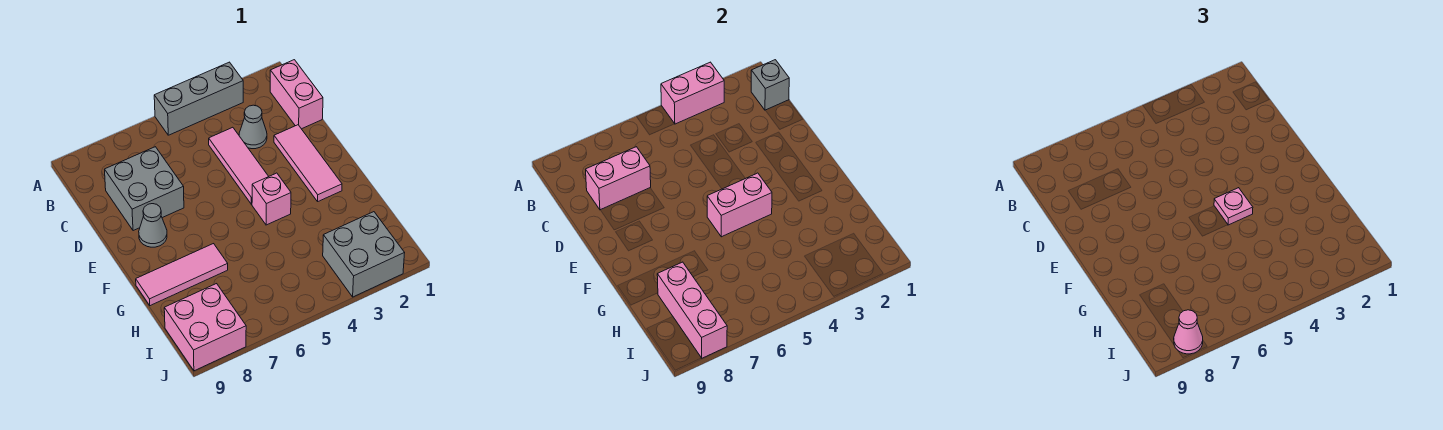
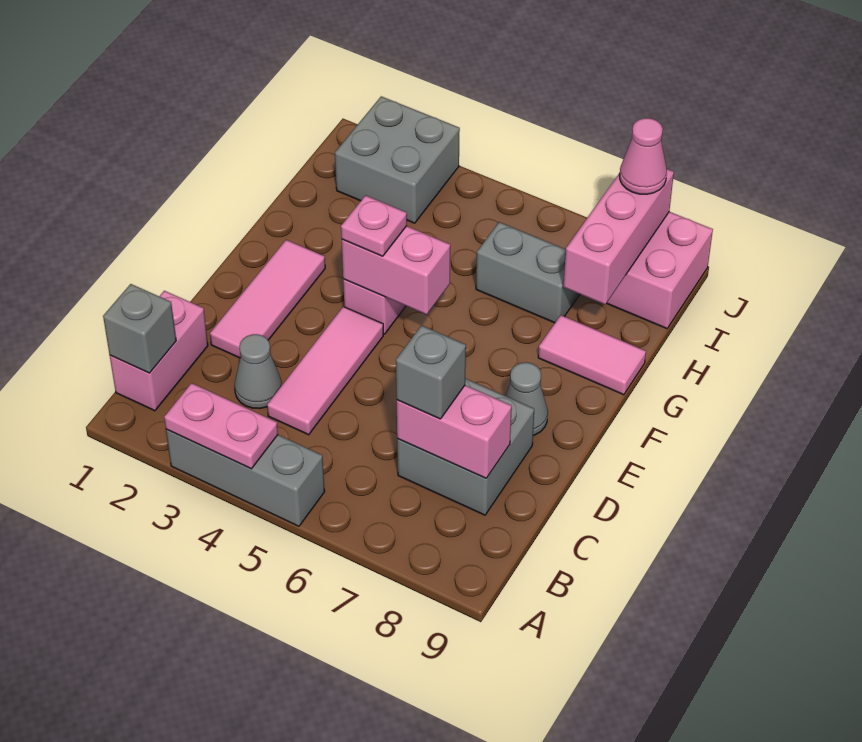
pink brick A3:A4 level 2 -> pink plate A3:A4 level 2
none -> grey brick C7 level 3
pink tile G7:G9 level 1 -> pink tile G8:G9 level 1
none -> grey brick H6:H7 level 1

